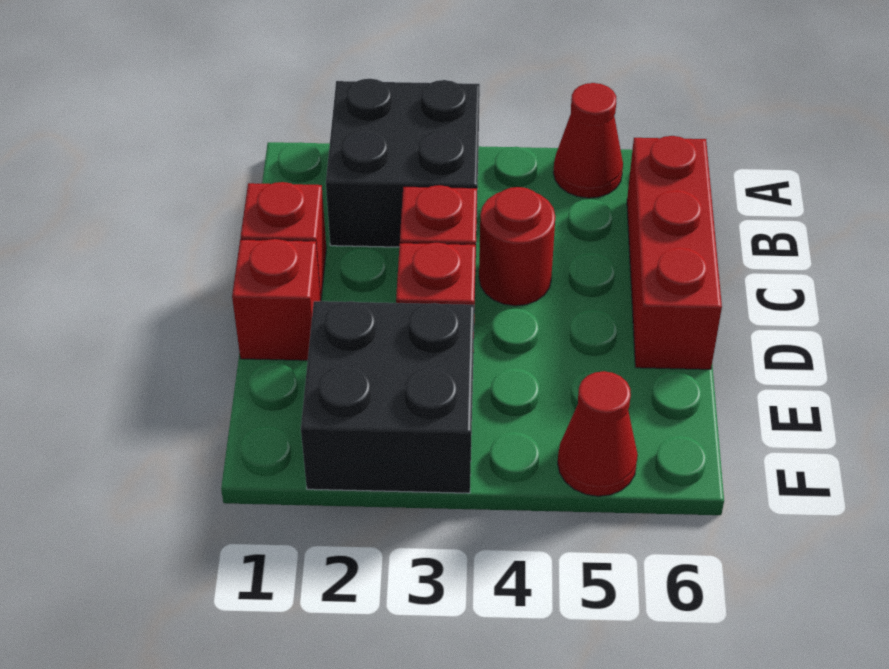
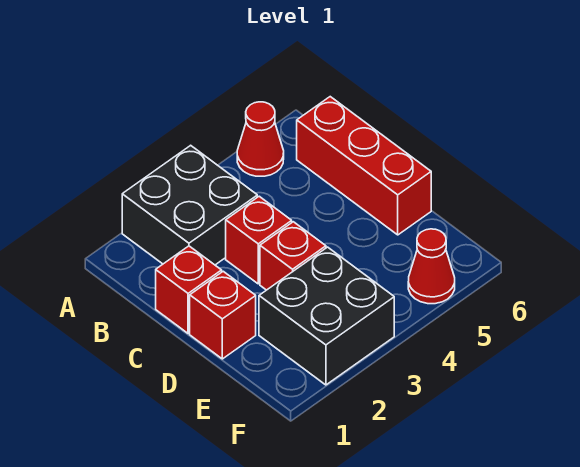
red round brick C4 level 1 -> none

